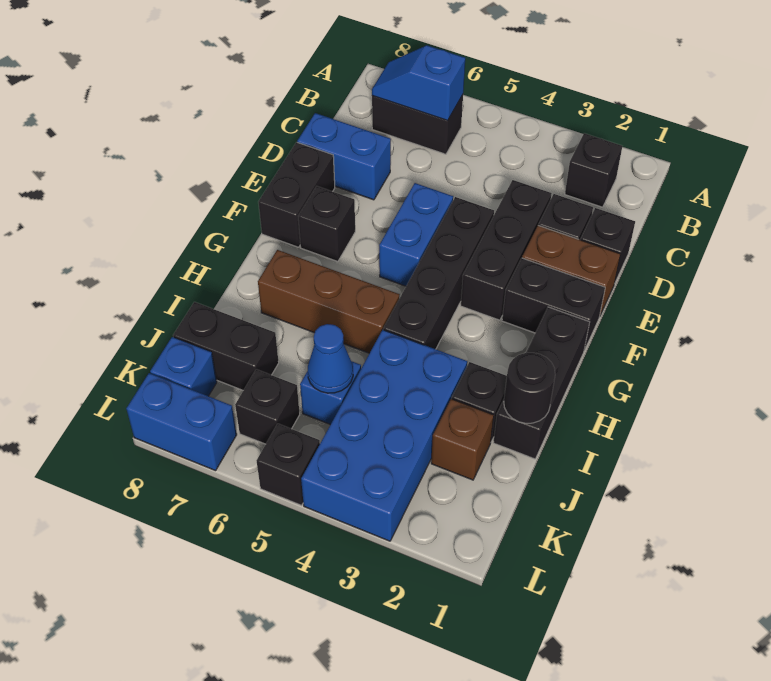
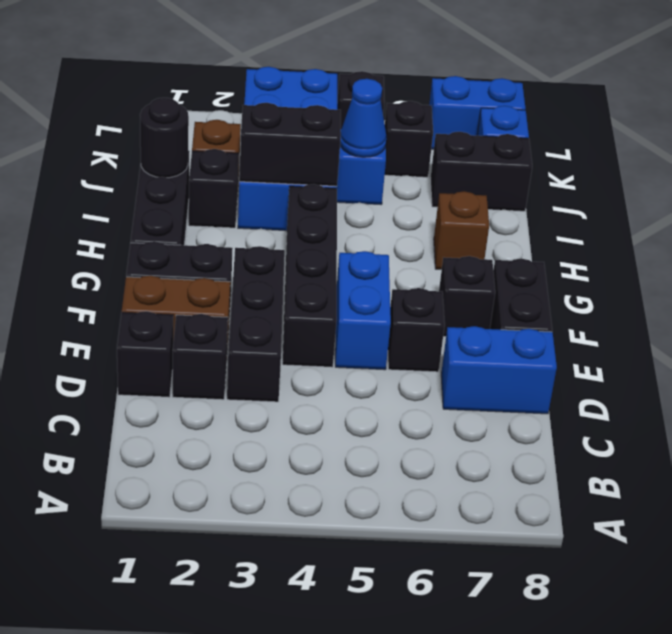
black brick B2 level 1 -> black brick E6 level 1
black brick B6:B7 level 1 -> black brick I3:I4 level 2
blue slope B6:B7 level 2 top 6 -> none
brown brick H5:H7 level 1 -> brown brick H7 level 1

